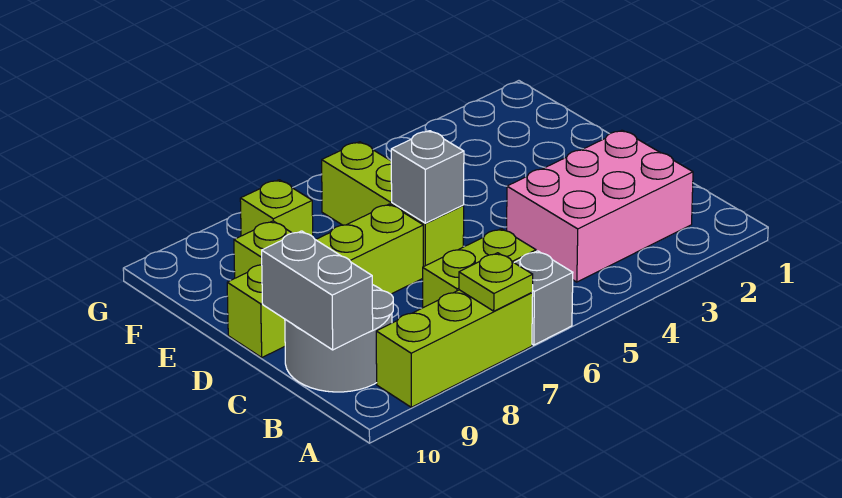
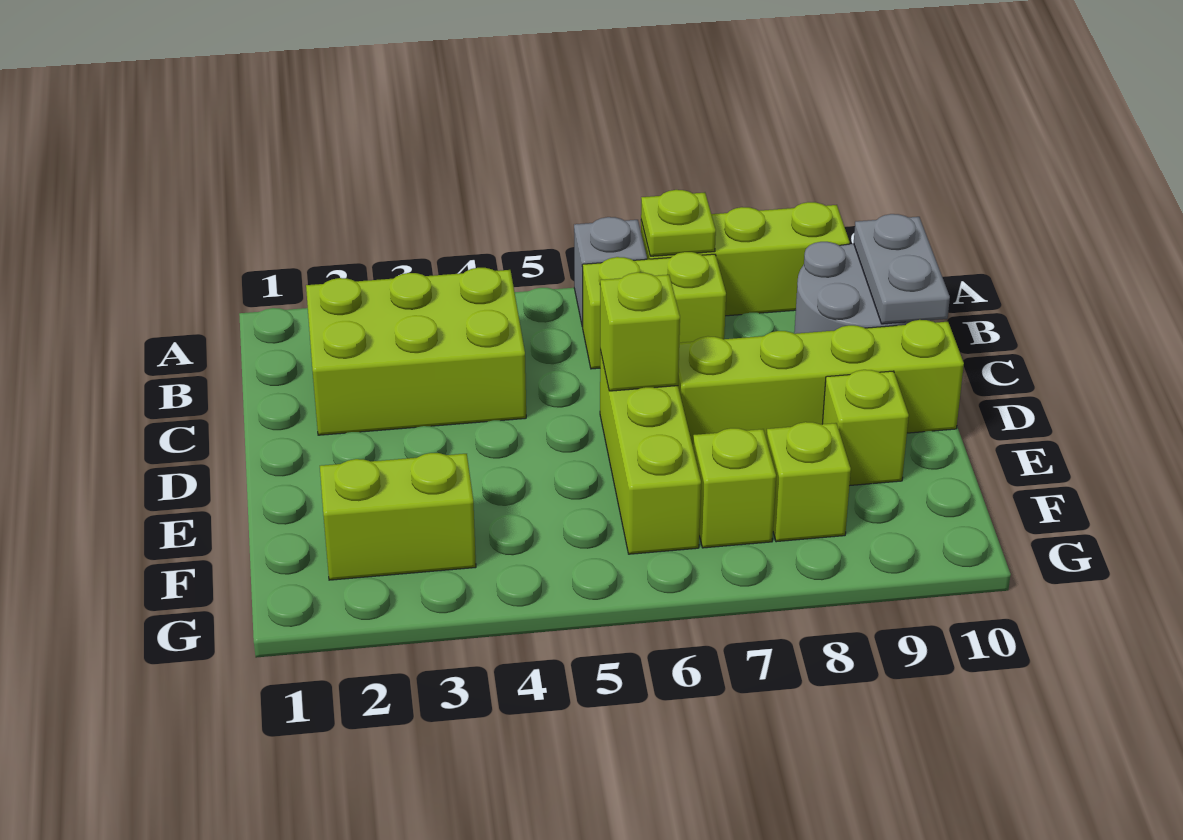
pink brick B2:C4 level 1 -> lime brick B2:C4 level 1
grey brick B10:C10 level 2 -> grey plate B10:C10 level 2
grey brick D6 level 2 -> lime brick D6 level 2
none -> lime brick F2:F3 level 1
none -> lime brick F7 level 1

